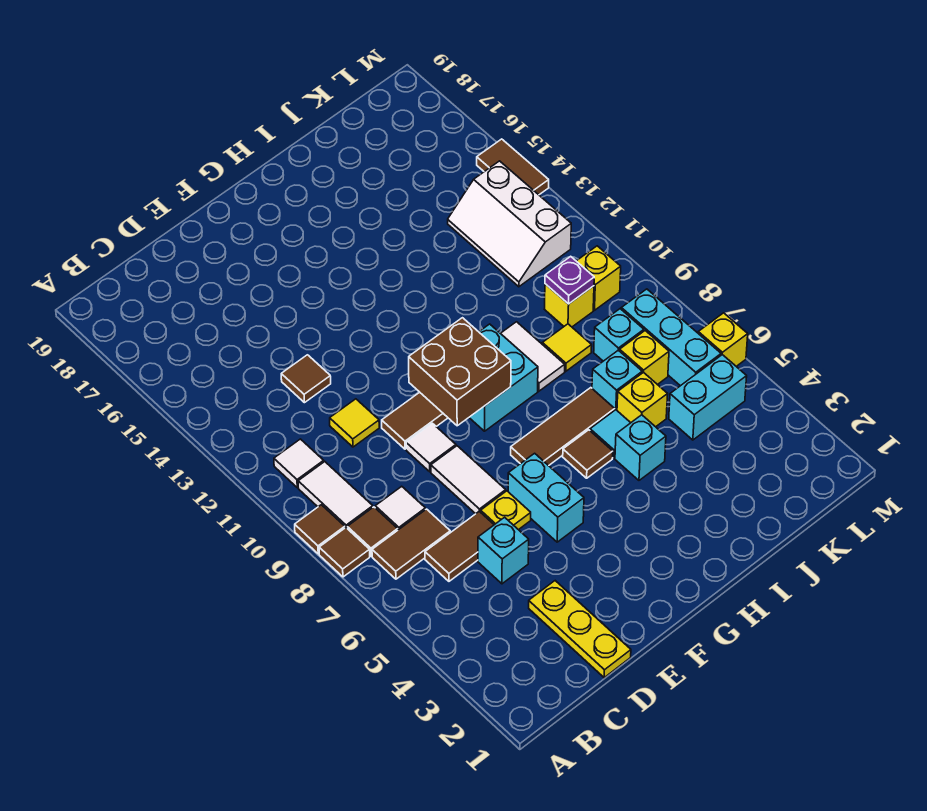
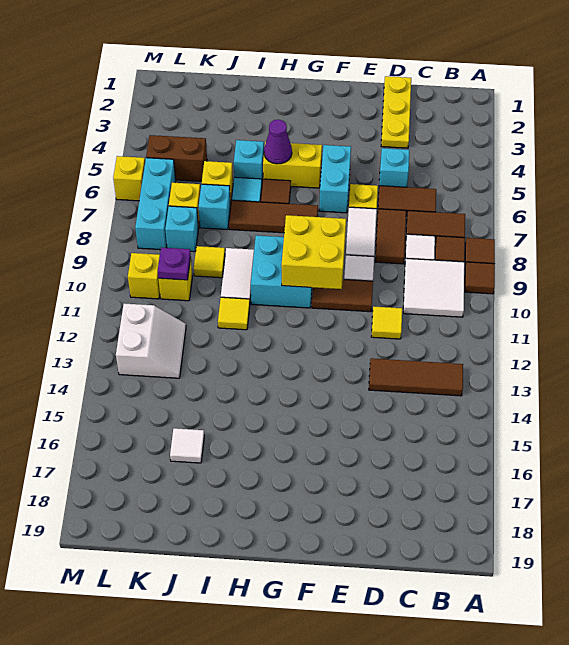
white tile B9:B10 level 1 -> white tile B9:C10 level 1
white tile B11 level 1 -> white tile J16 level 1
brown tile D13 level 1 -> brown tile B13:D13 level 1
brown brick F9:G10 level 2 -> yellow brick F9:G10 level 2
none -> yellow brick G5:H5 level 1
none -> purple cone H5 level 2
none -> yellow tile I11 level 1
cyan brick K5:L5 level 1 -> brown brick K5:L5 level 1
white slope K12:L14 level 1 top L -> white slope K12:L13 level 1 top L
brown tile M14:M15 level 1 -> brown tile D7:D8 level 1

